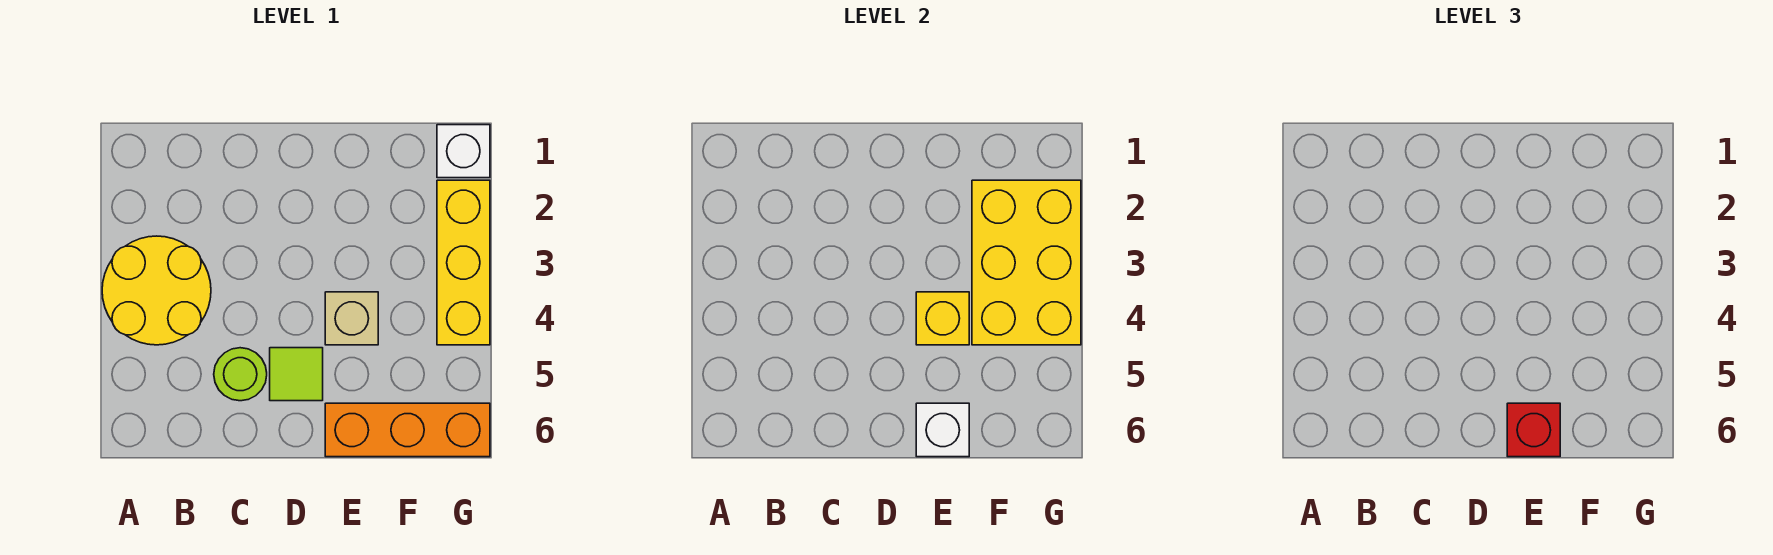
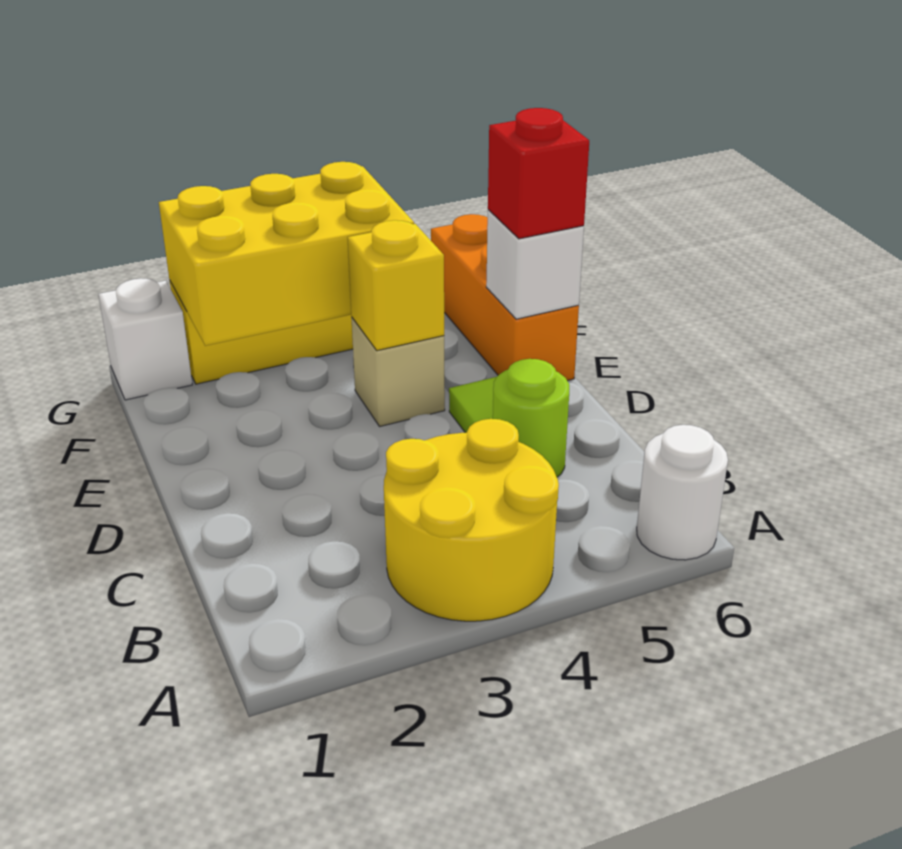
none -> white round brick A6 level 1

